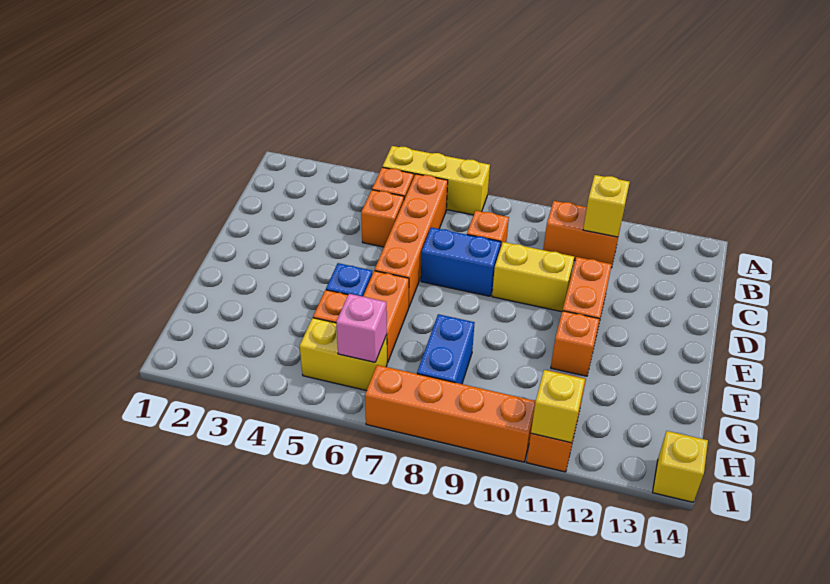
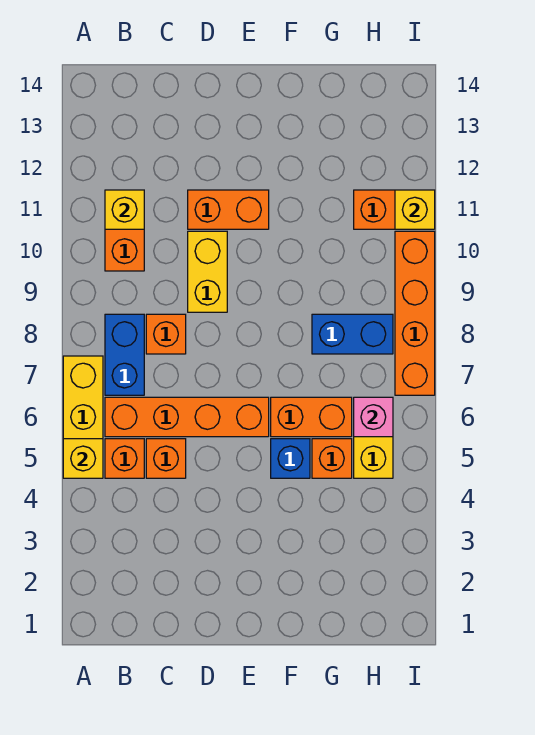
blue brick D7:D8 level 1 -> blue brick B7:B8 level 1
orange brick F11 level 1 -> none
yellow brick I14 level 1 -> yellow brick A5 level 2

